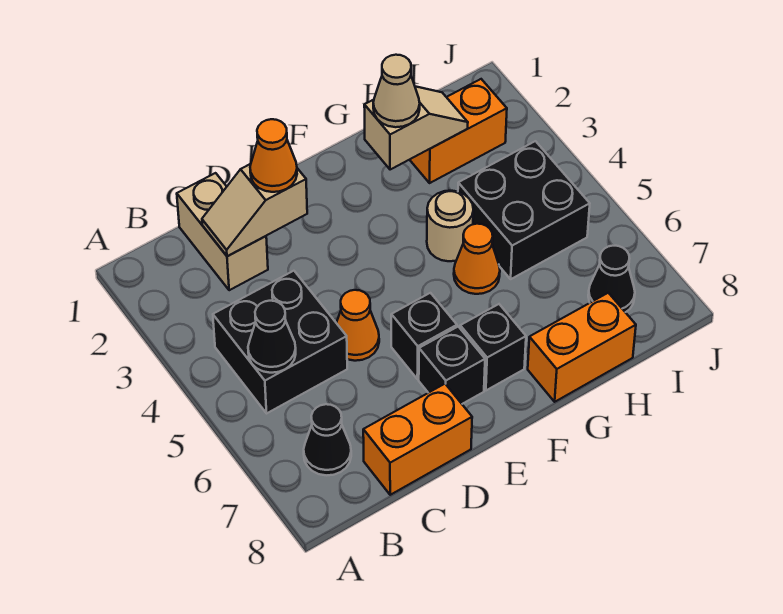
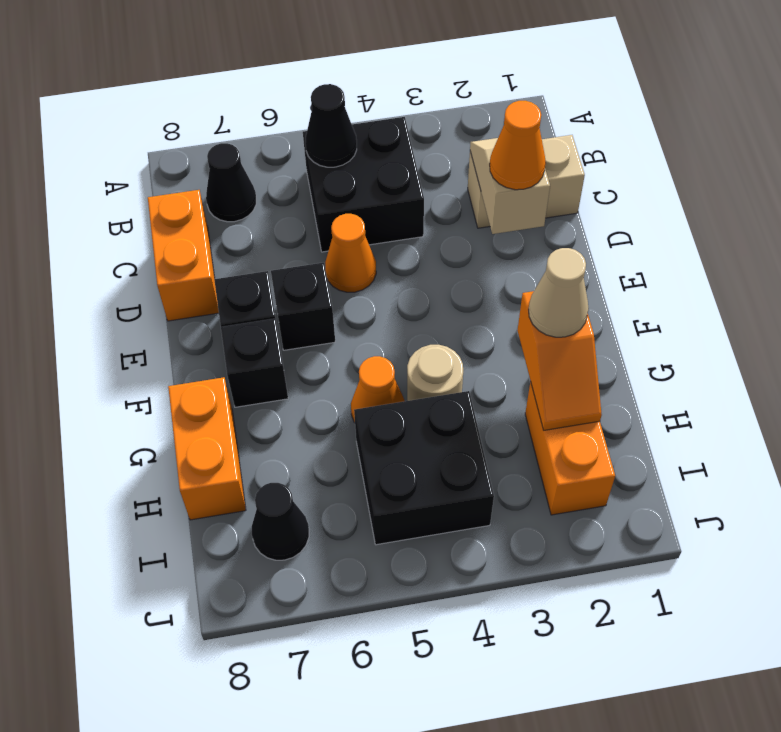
tan slope G2:H2 level 2 top G -> orange slope G2:H2 level 2 top G

